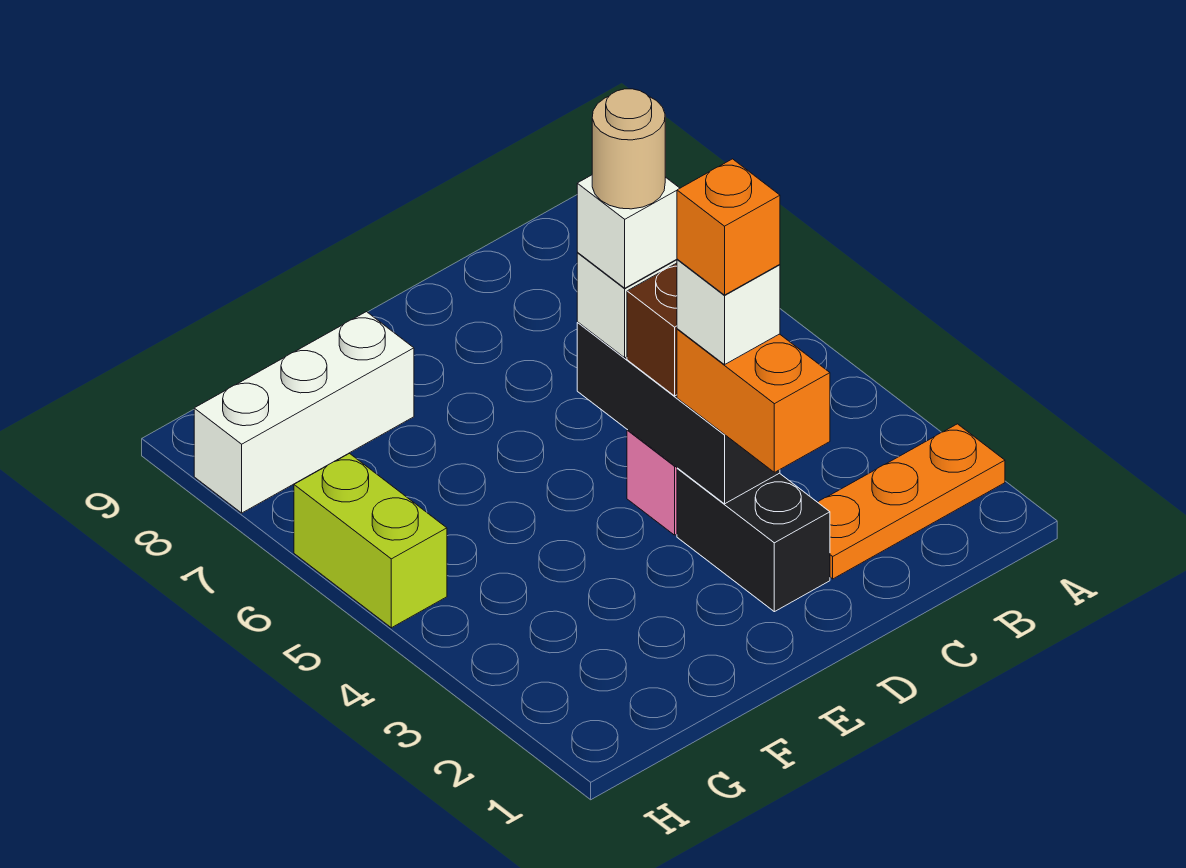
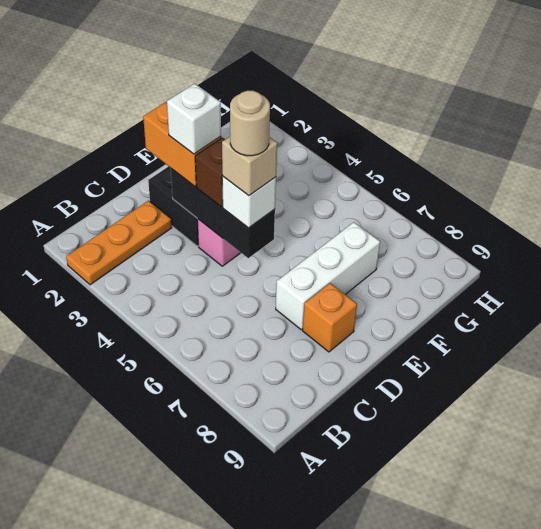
orange brick D3 level 5 -> orange brick D8 level 1
white brick D5 level 4 -> tan brick D5 level 4
white brick F8:H8 level 1 -> white brick D7:F7 level 1
lime brick H5:H6 level 1 -> none

